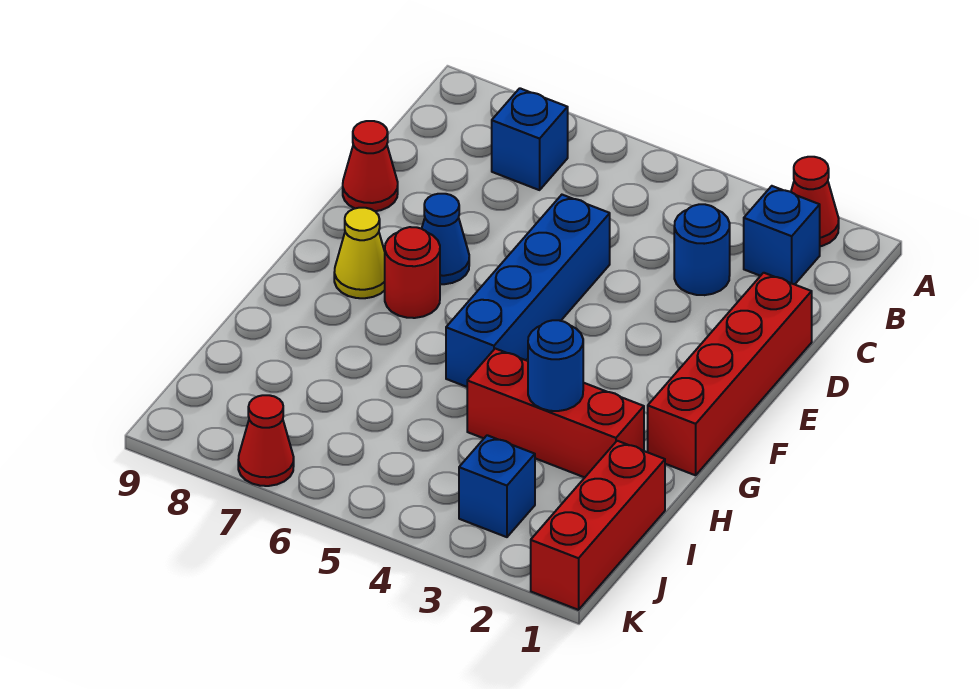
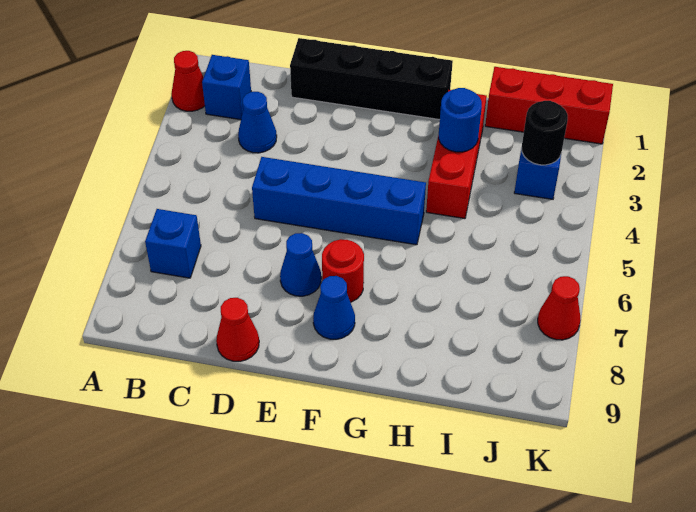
blue round brick C3 level 1 -> blue cone C3 level 1
red brick D1:G1 level 1 -> black brick D1:G1 level 1
yellow cone F8 level 1 -> blue cone F8 level 1
none -> black round brick J3 level 2

